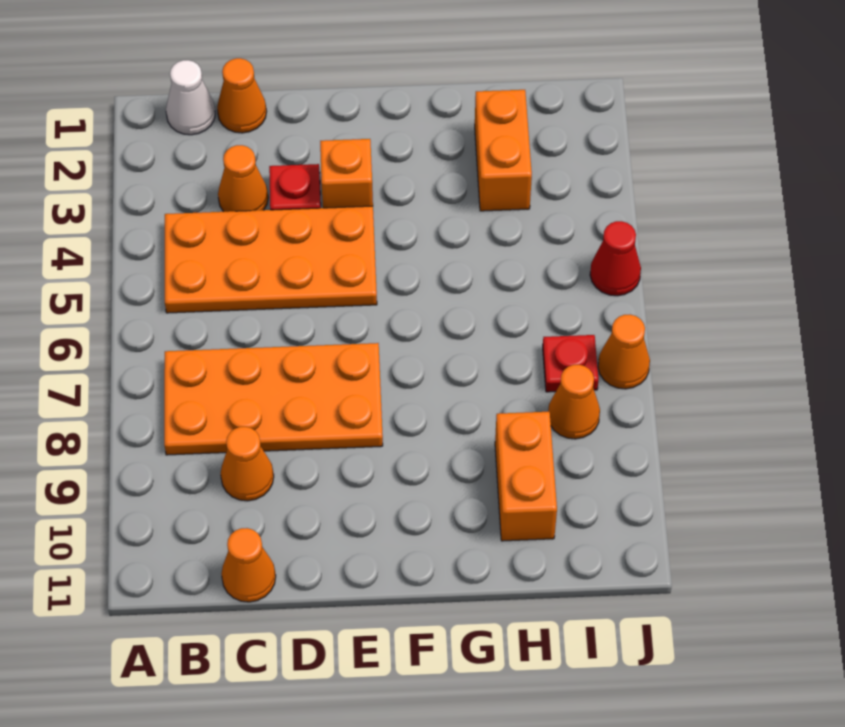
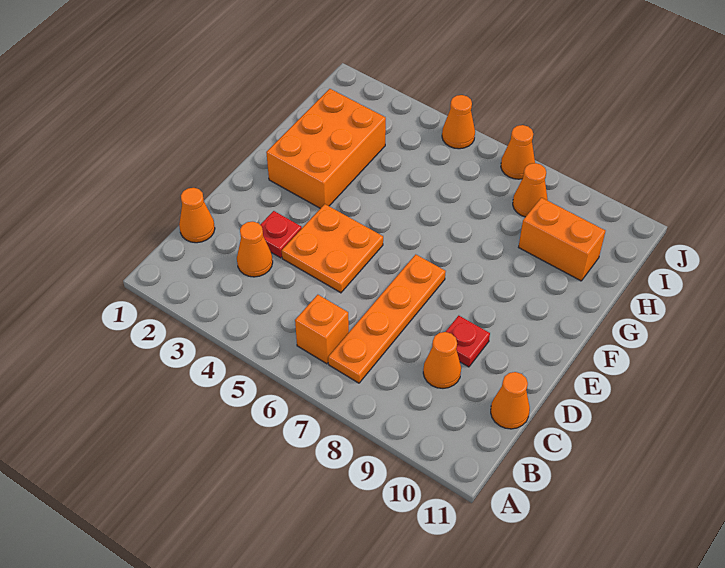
white cone B1 level 1 -> none
orange plate B4:E5 level 1 -> orange plate D4:E5 level 1
orange plate B7:E8 level 1 -> orange plate B7:E7 level 1
orange brick E3 level 1 -> orange brick B6 level 1
orange brick H2:H3 level 1 -> orange brick F2:H3 level 1
red plate I7 level 1 -> red plate D9 level 1
red cone J5 level 1 -> orange cone J5 level 1

